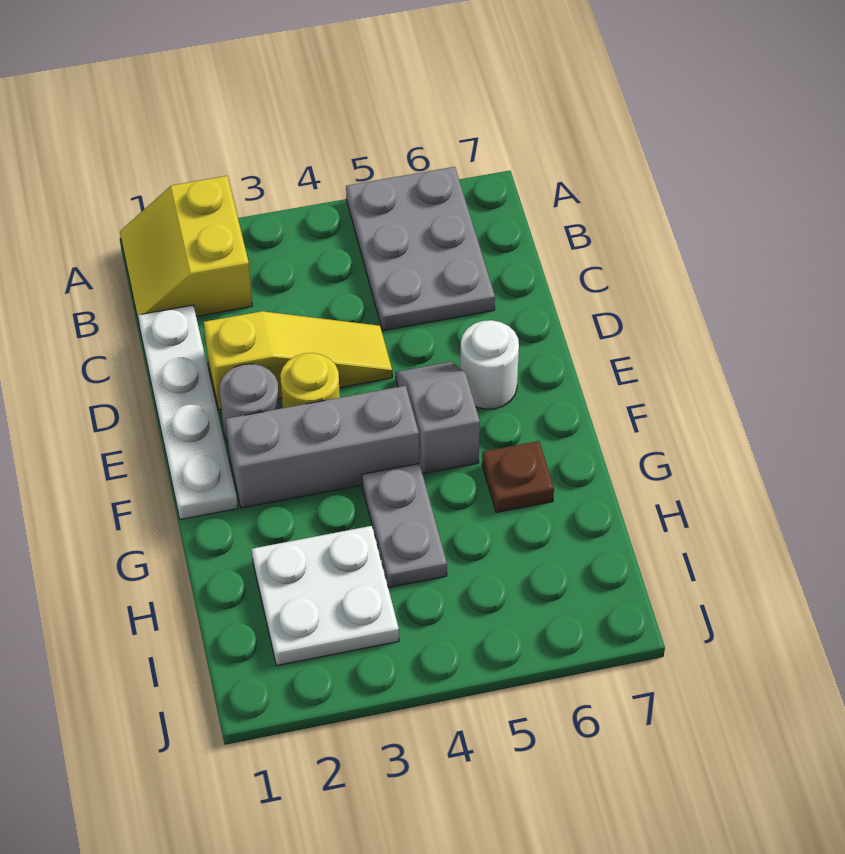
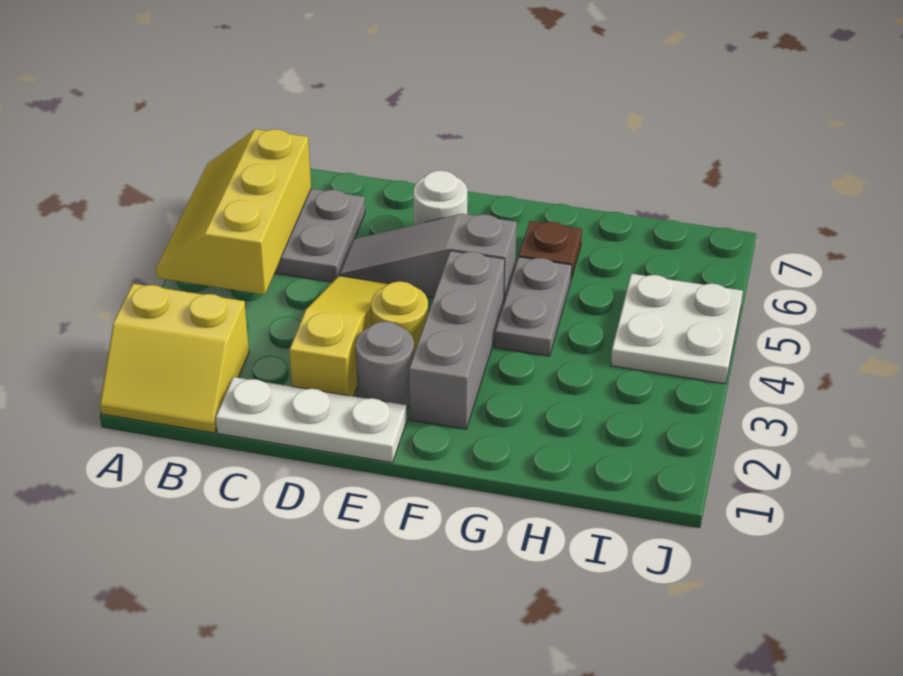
none -> yellow slope A4:B6 level 2 top B
white plate C1:F1 level 1 -> white plate C1:E1 level 1
grey slope E5:F5 level 1 top F -> grey slope D5:F5 level 1 top F
grey plate G4:H4 level 1 -> grey plate G4:G5 level 1
white plate H2:I3 level 1 -> white plate I4:J5 level 1

